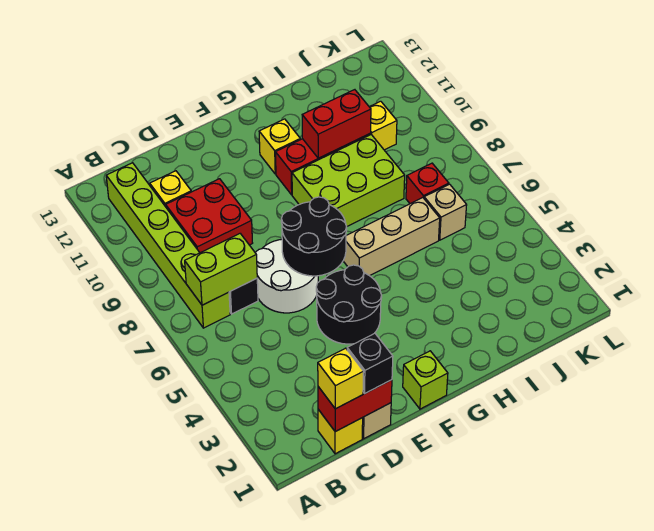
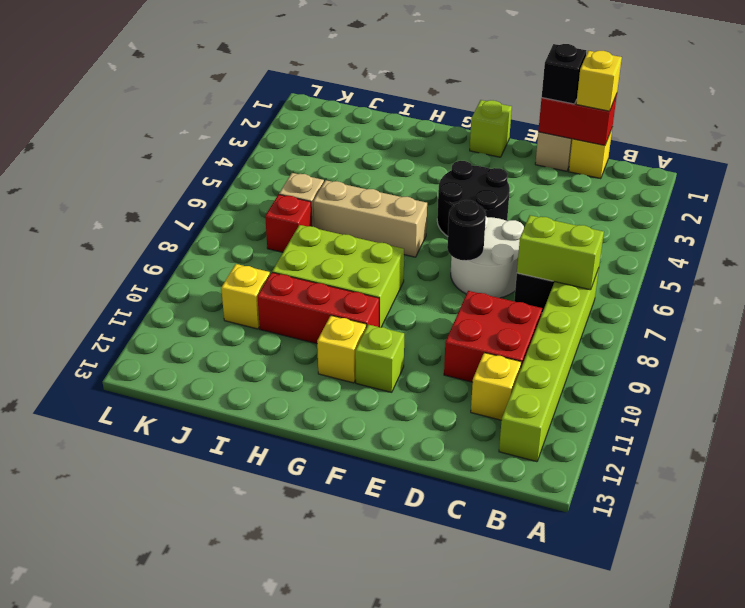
black round brick E6:F7 level 2 -> black round brick E7 level 2
none -> lime brick F11 level 1
red brick H10:I10 level 2 -> none

